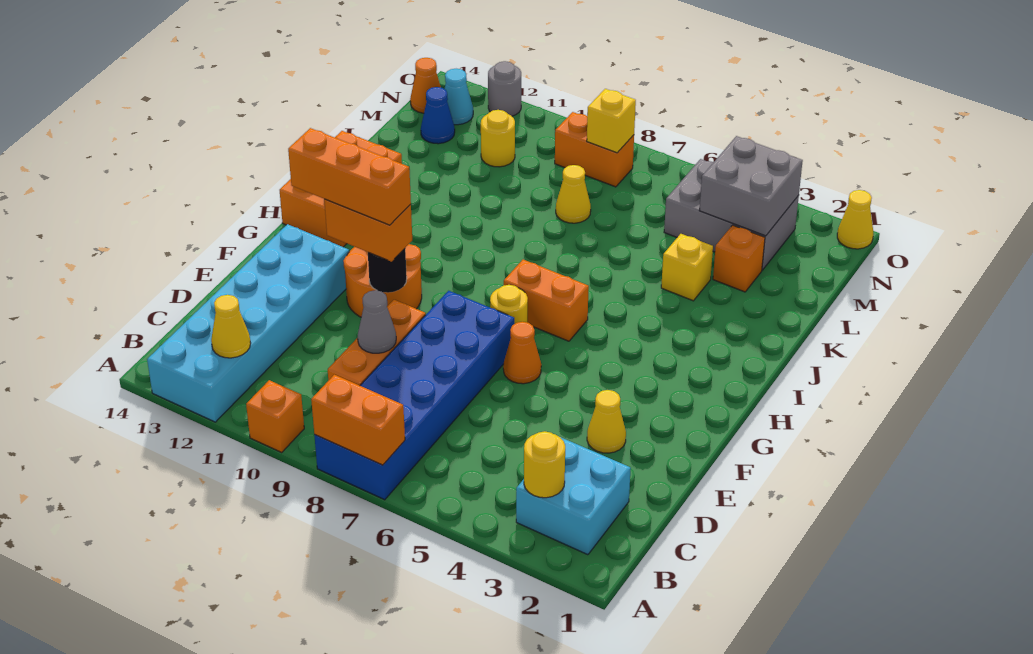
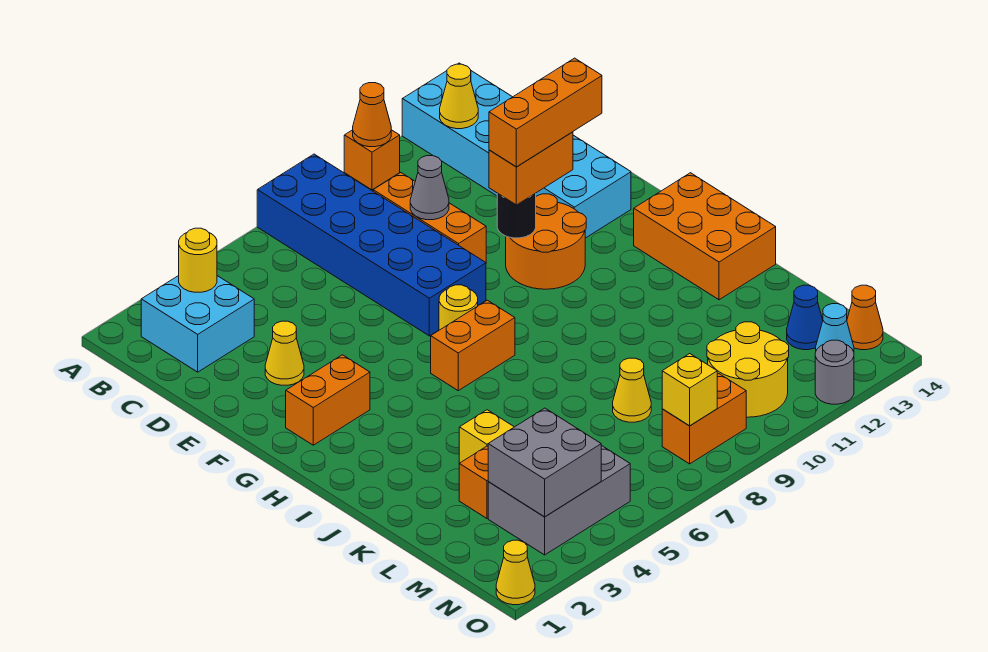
orange brick A7:A8 level 2 -> orange brick G2:G3 level 1
orange cone F6 level 1 -> orange cone A10 level 2
yellow round brick M11 level 1 -> yellow round brick M10:N11 level 1

